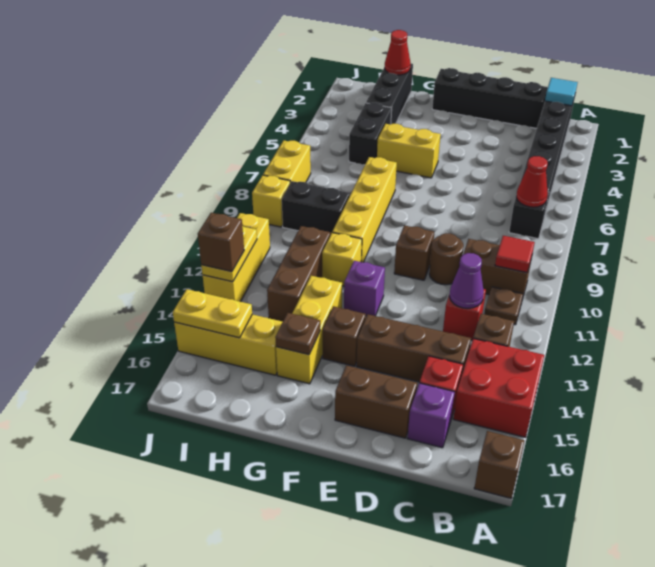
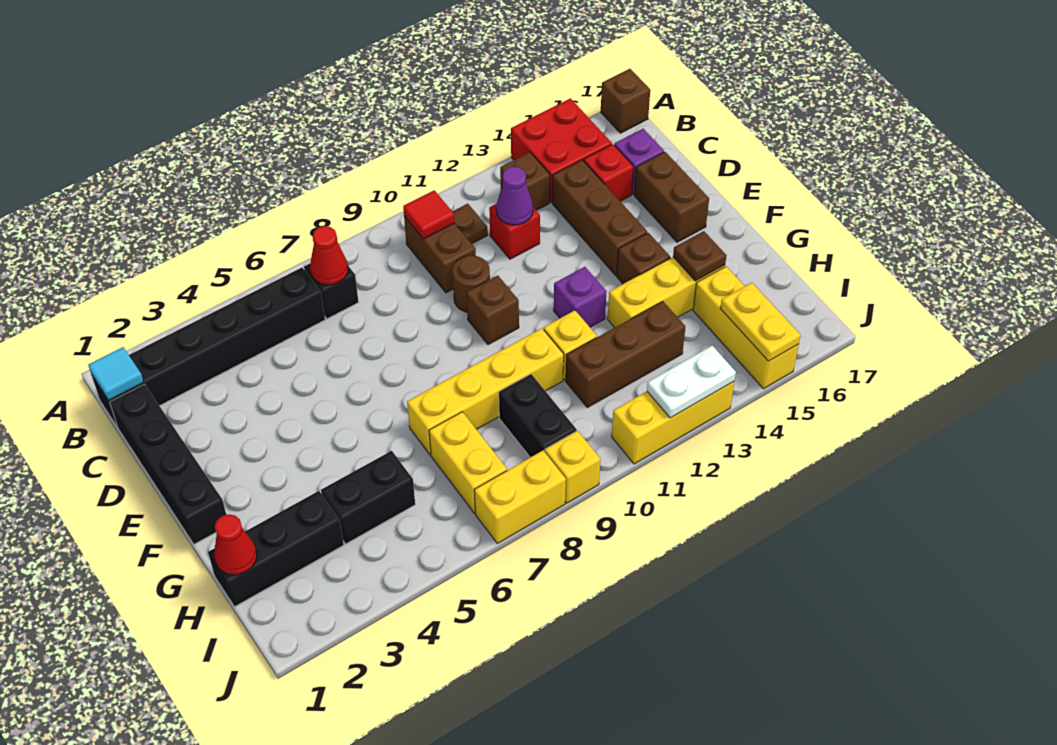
yellow brick F5:G5 level 1 -> yellow brick H7:I7 level 1
yellow plate J12:J13 level 2 -> white plate J12:J13 level 2
brown brick J13 level 3 -> none

